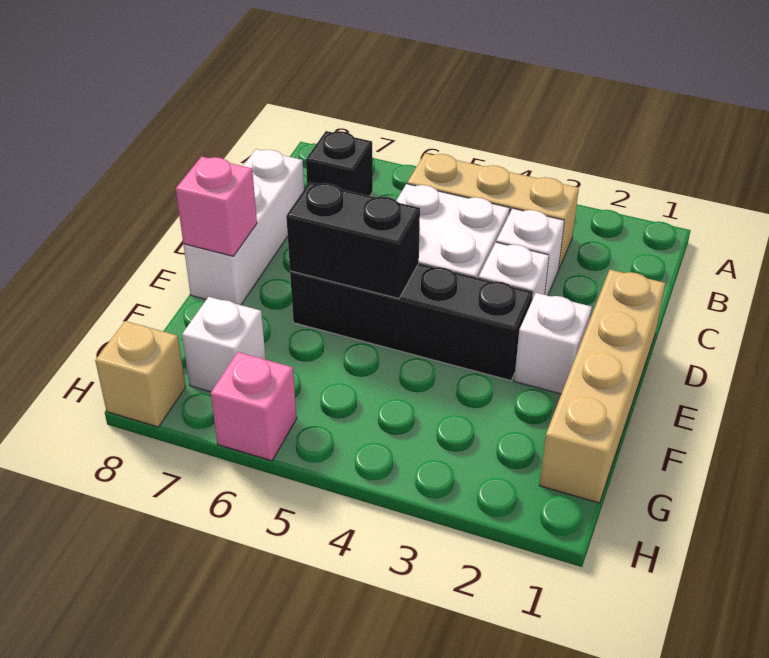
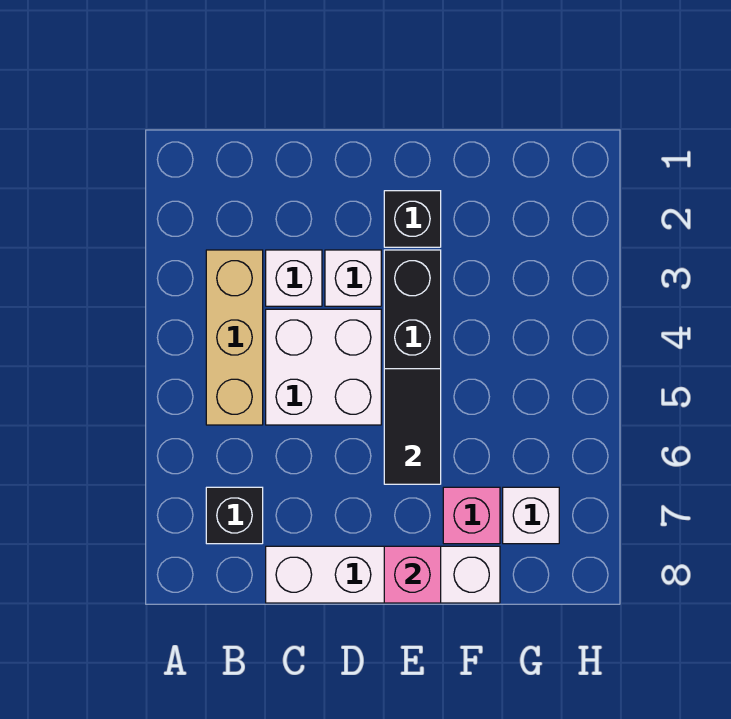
white brick C8:E8 level 1 -> white brick C8:F8 level 1
tan brick D1:G1 level 1 -> none
white brick E2 level 1 -> black brick E2 level 1
black brick E5:E6 level 2 -> black tile E5:E6 level 2
pink brick H6 level 1 -> pink brick F7 level 1
tan brick H8 level 1 -> none

